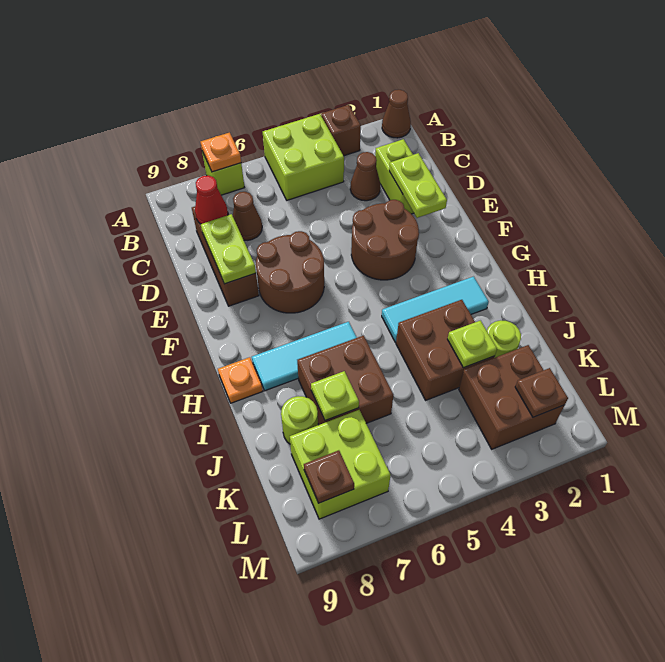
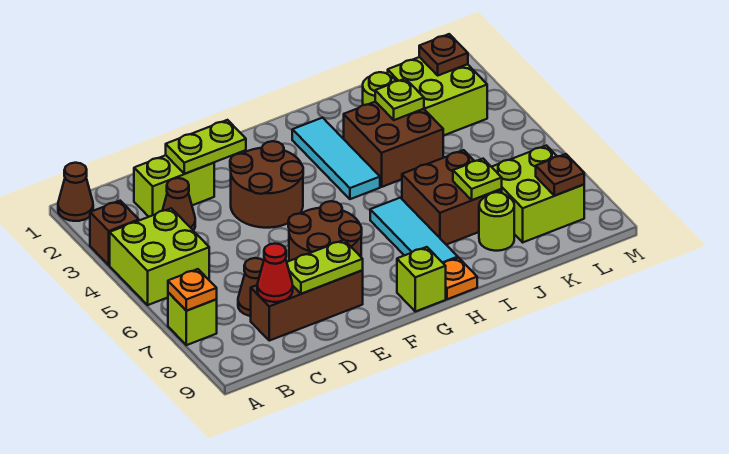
none -> lime brick G9 level 1
brown brick K2:L3 level 1 -> lime brick K2:L3 level 1

